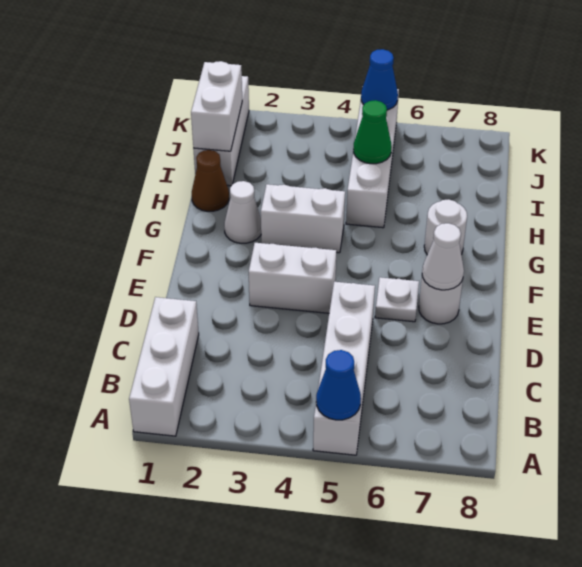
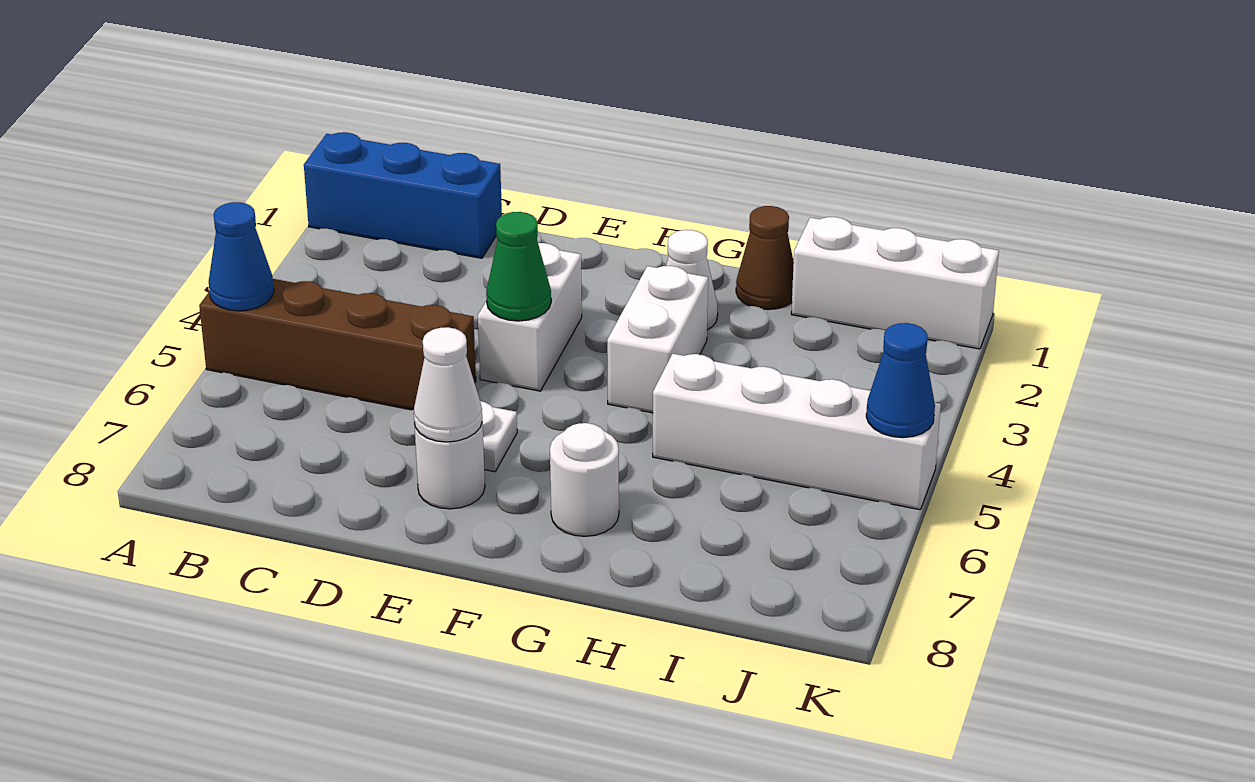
white brick A1:C1 level 1 -> blue brick A1:C1 level 1
white brick A5:D5 level 1 -> brown brick A5:D5 level 1
white brick I1:J1 level 2 -> none
green cone I5 level 2 -> green cone E4 level 2

